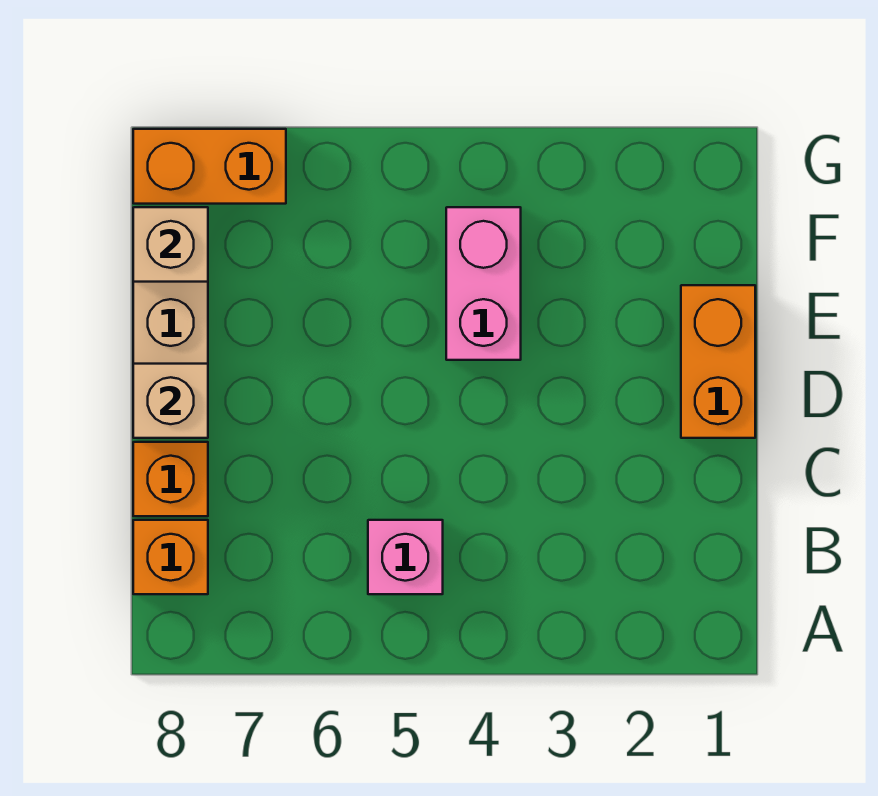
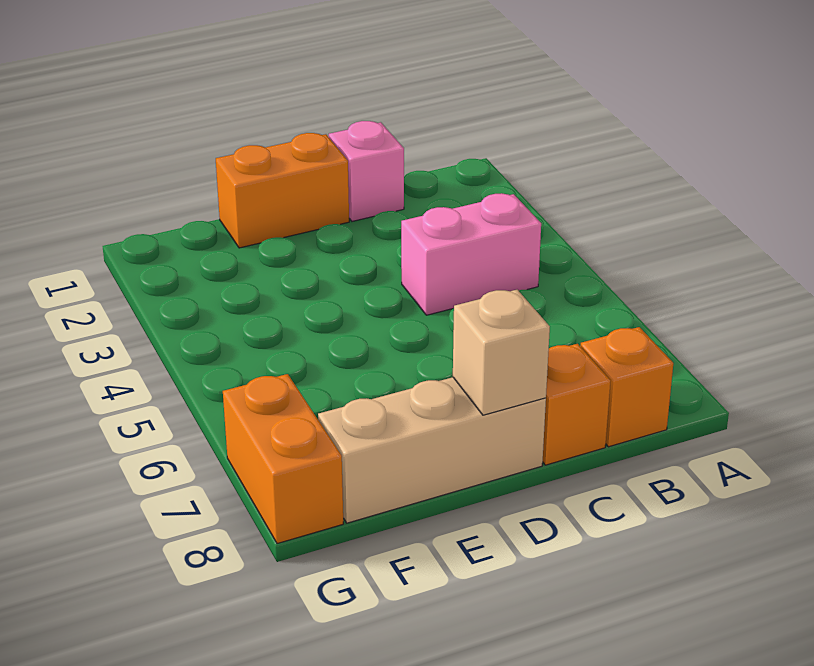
pink brick B5 level 1 -> pink brick C1 level 1
pink brick E4:F4 level 1 -> pink brick B4:C4 level 1
tan brick F8 level 2 -> none

